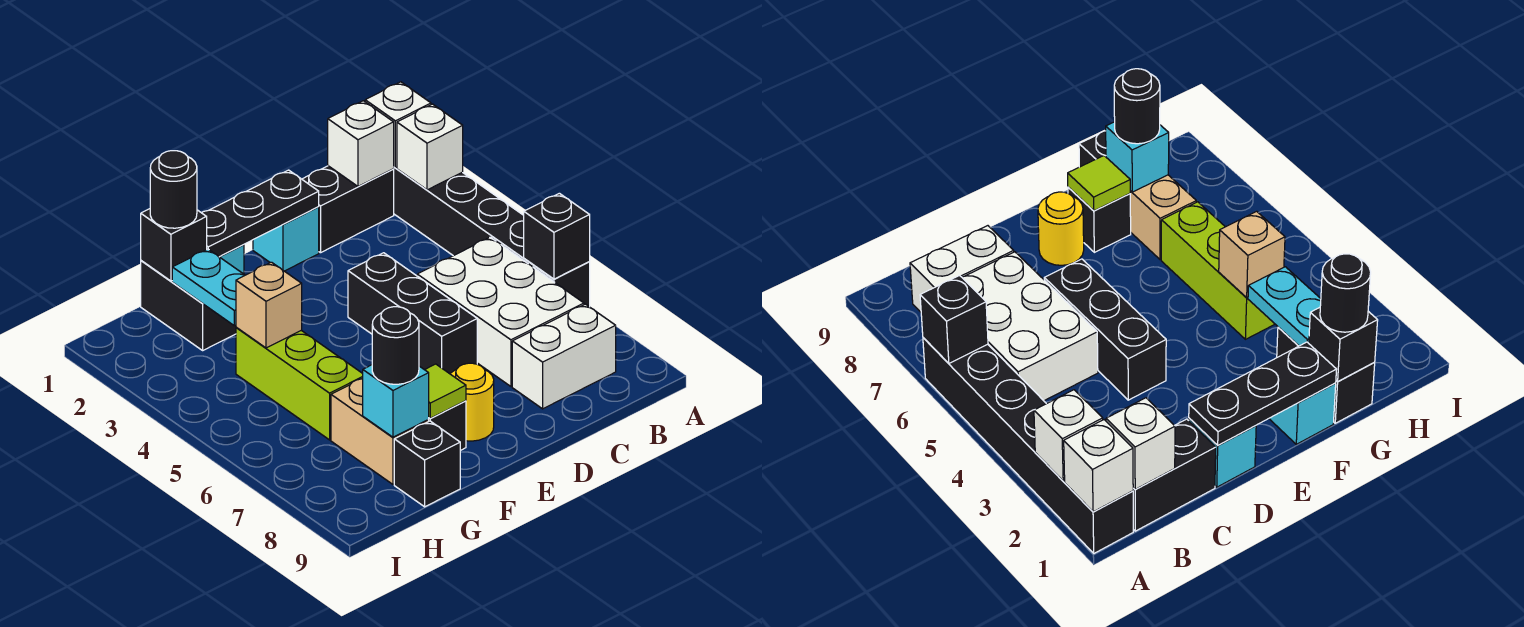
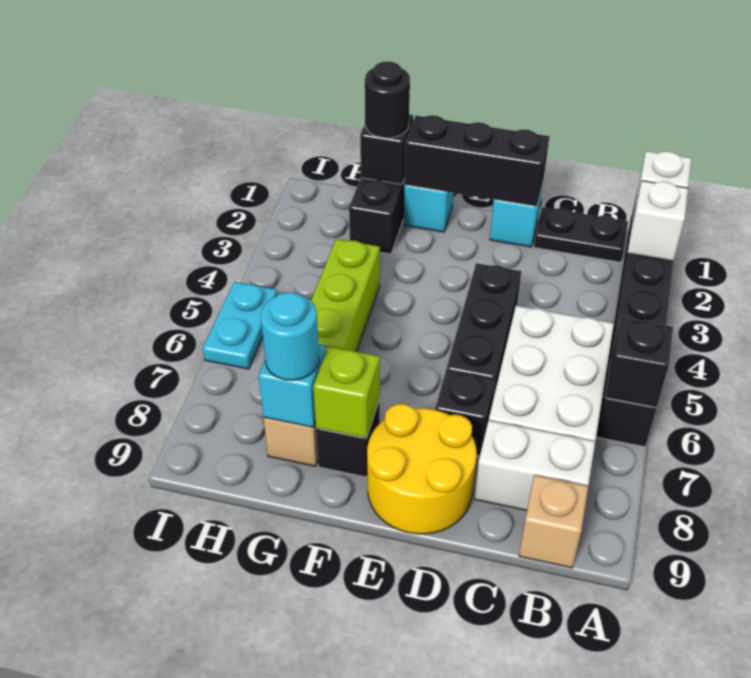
black brick B1:C1 level 1 -> black plate B1:C1 level 1
white brick B1 level 2 -> none
black plate D1:F1 level 2 -> black brick D1:F1 level 2
yellow round brick E8 level 1 -> yellow round brick D8:E9 level 1
lime tile F8 level 2 -> lime brick F8 level 2
cyan plate G2:G3 level 2 -> cyan plate I5:I6 level 1
tan brick G4 level 2 -> tan brick B9 level 1
black round brick G8 level 3 -> cyan round brick G8 level 3
black brick G9 level 1 -> black brick D7 level 1

